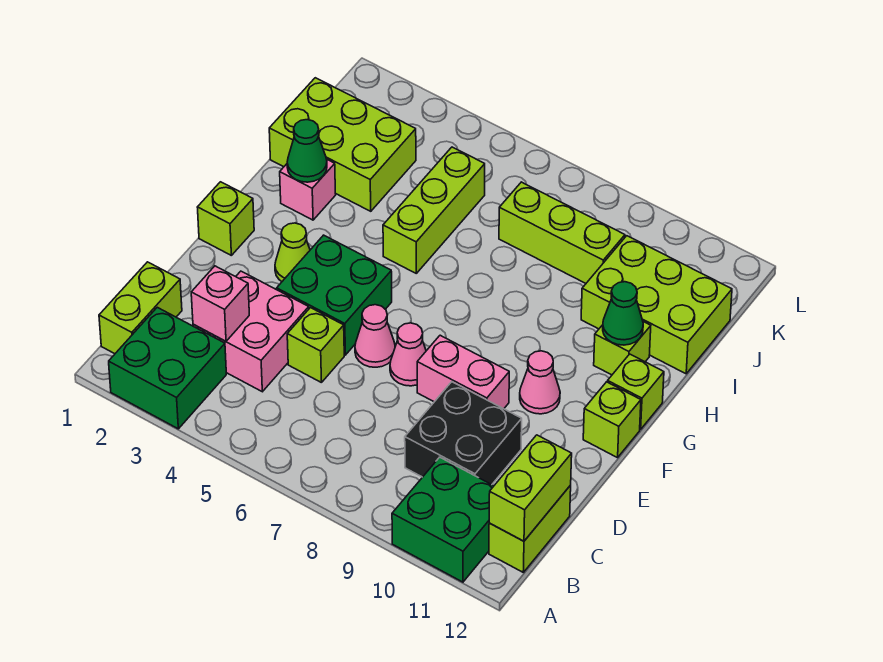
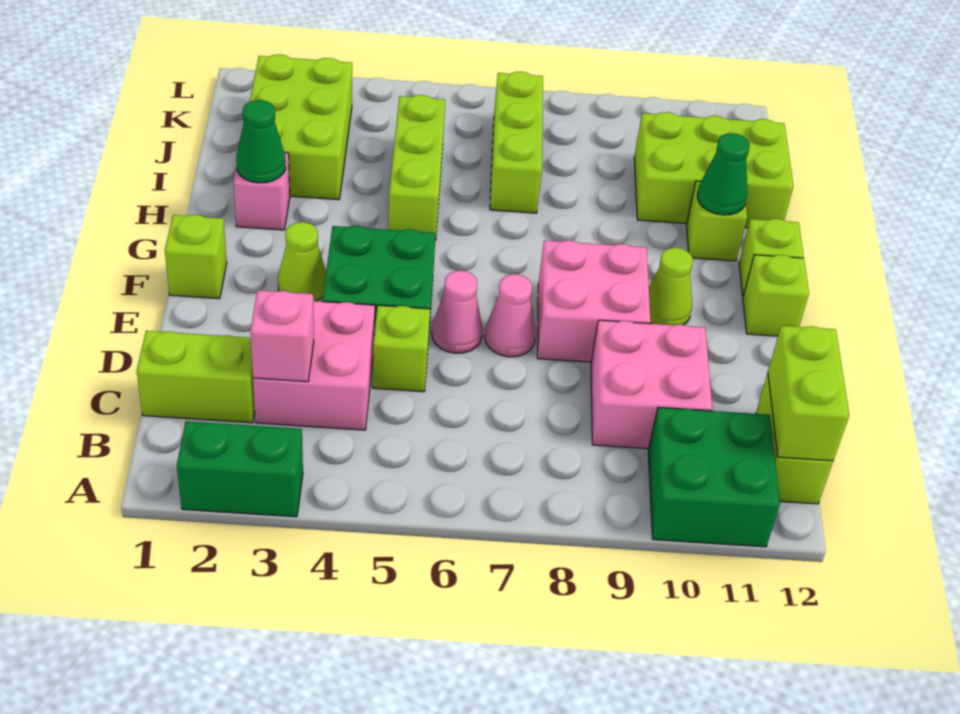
green brick A2:B3 level 1 -> green brick A2:A3 level 1
lime brick B1:C1 level 1 -> lime brick C1:C2 level 1
black brick C9:D10 level 1 -> pink brick C9:D10 level 1
pink brick E8:E9 level 1 -> pink brick E8:F9 level 1
pink cone F10 level 1 -> lime cone F10 level 1
lime brick I1:J3 level 1 -> lime brick I2:K3 level 1
lime brick J7:J9 level 1 -> lime brick I7:K7 level 1

